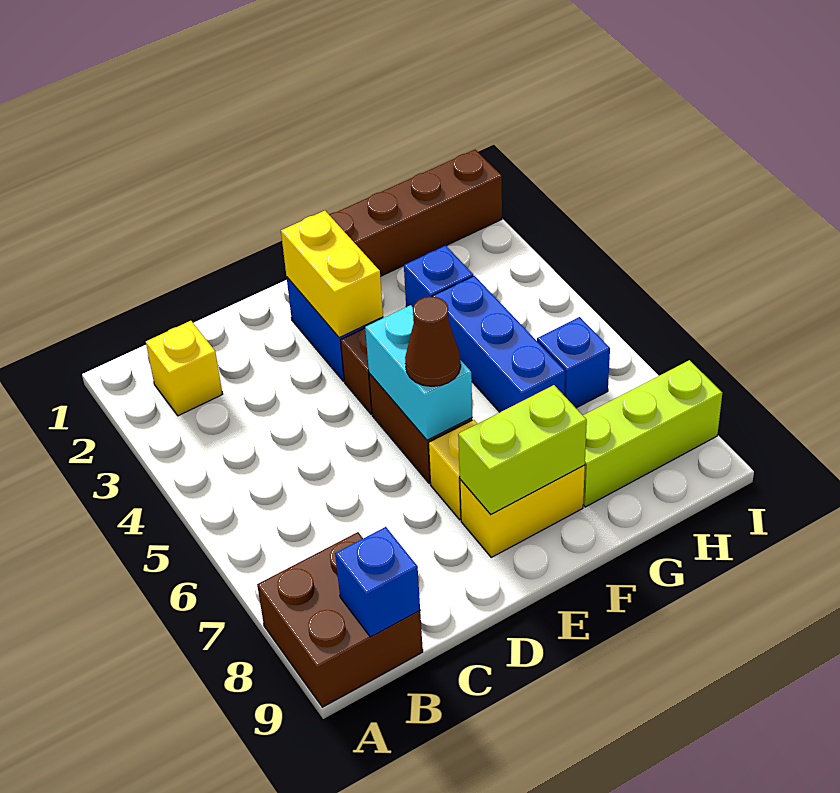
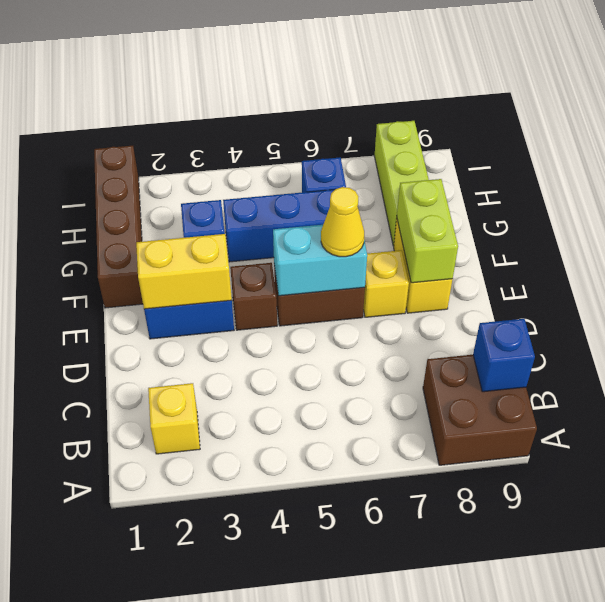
brown cone E6 level 3 -> yellow cone E6 level 3

